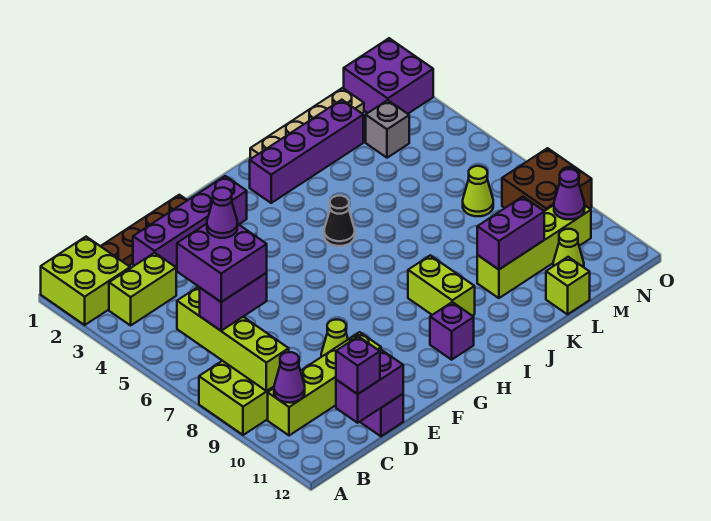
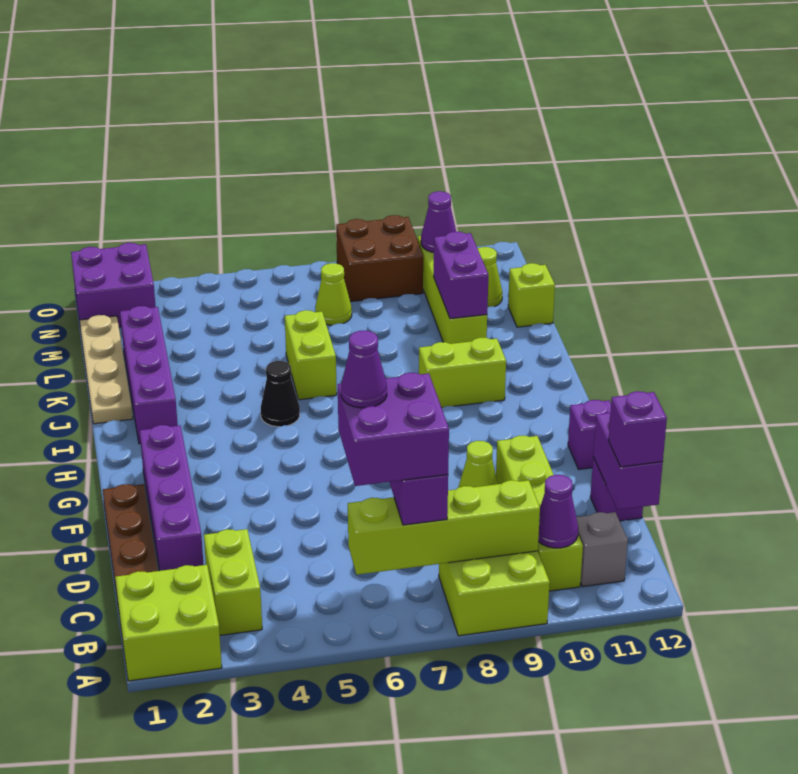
purple brick H11 level 1 -> purple brick F12 level 1
none -> lime brick J6:K6 level 1
grey brick M3 level 1 -> grey brick B11 level 1

